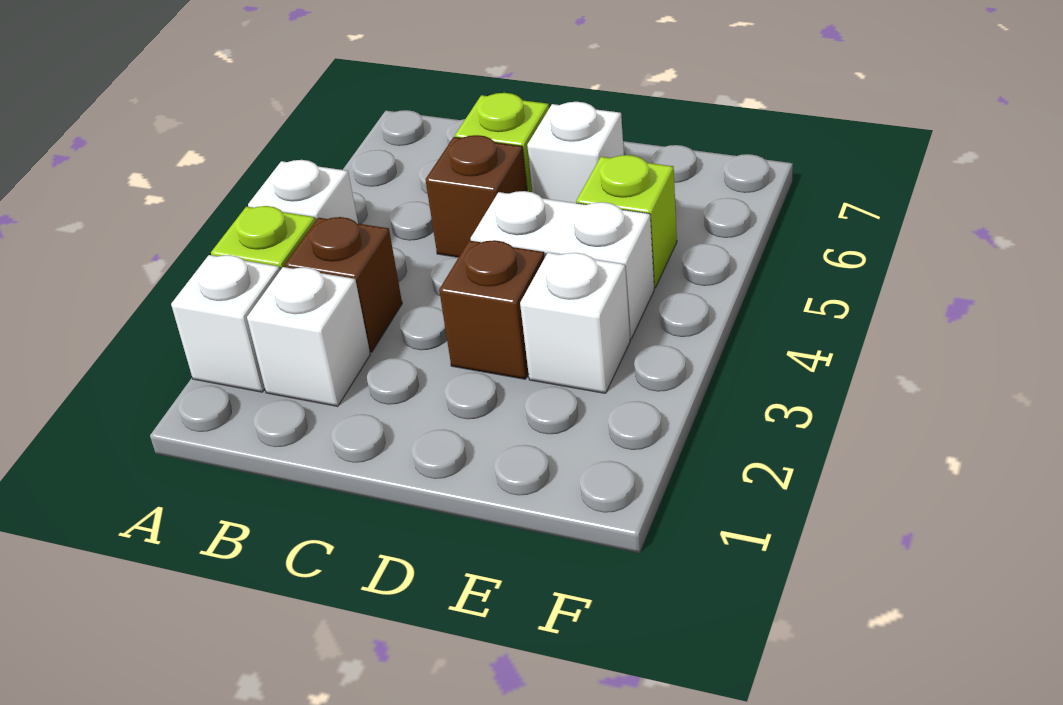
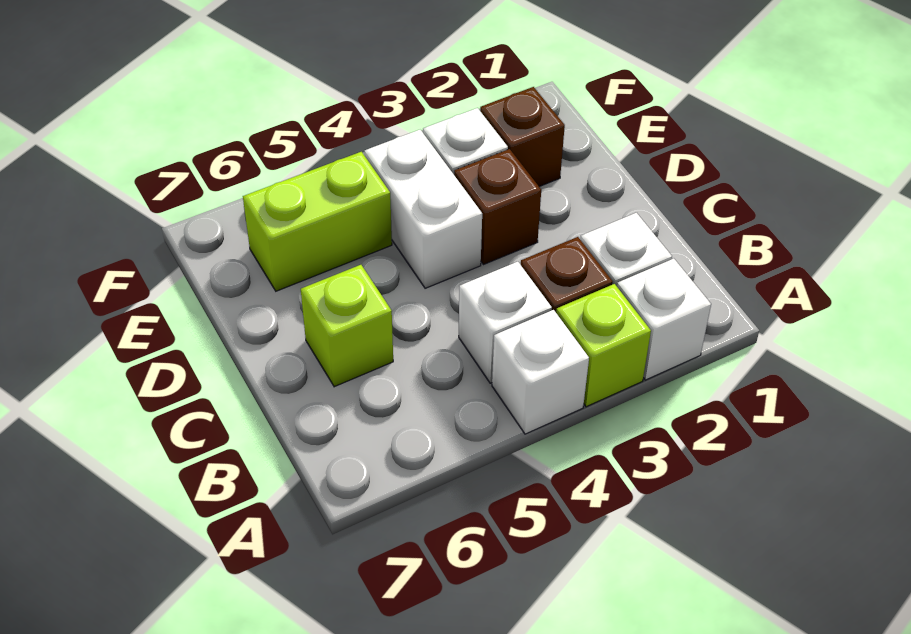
brown brick C5 level 1 -> brown brick E2 level 1
white brick D6 level 1 -> white brick B4 level 1
lime brick E5 level 1 -> lime brick E5:E6 level 1

